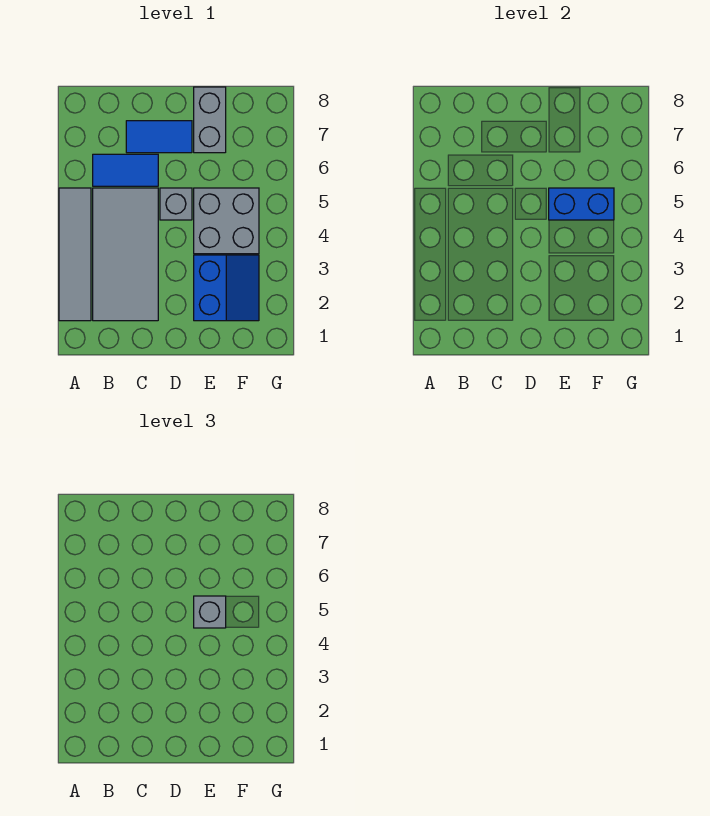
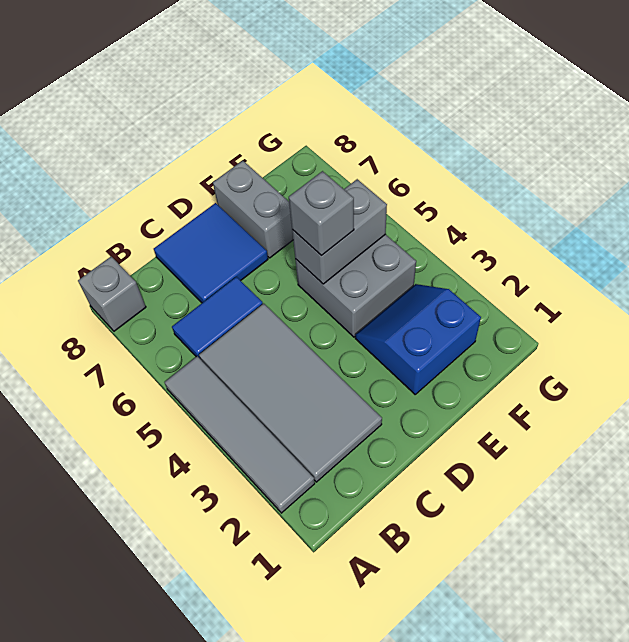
blue tile C7:D7 level 1 -> blue tile C7:D8 level 1
grey brick D5 level 1 -> grey brick A8 level 1
blue slope E2:F3 level 1 top E -> blue slope E2:F3 level 1 top 2
blue brick E5:F5 level 2 -> grey brick E5:F5 level 2

